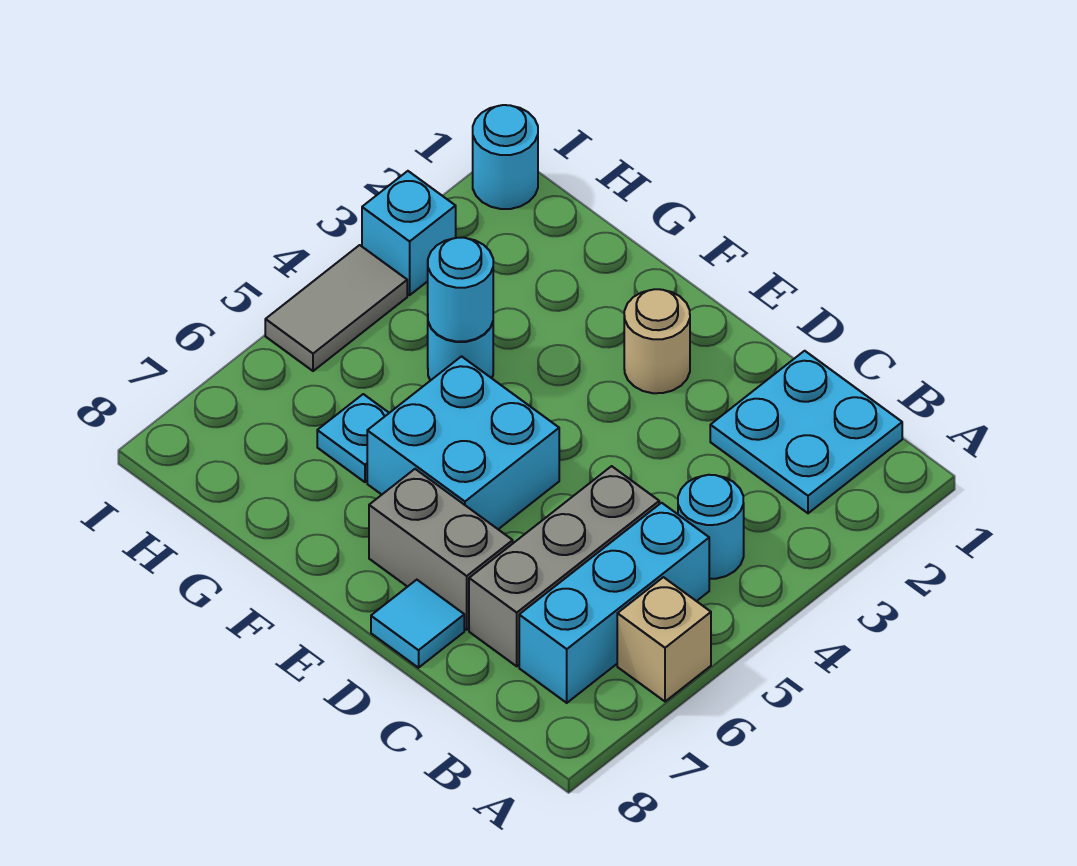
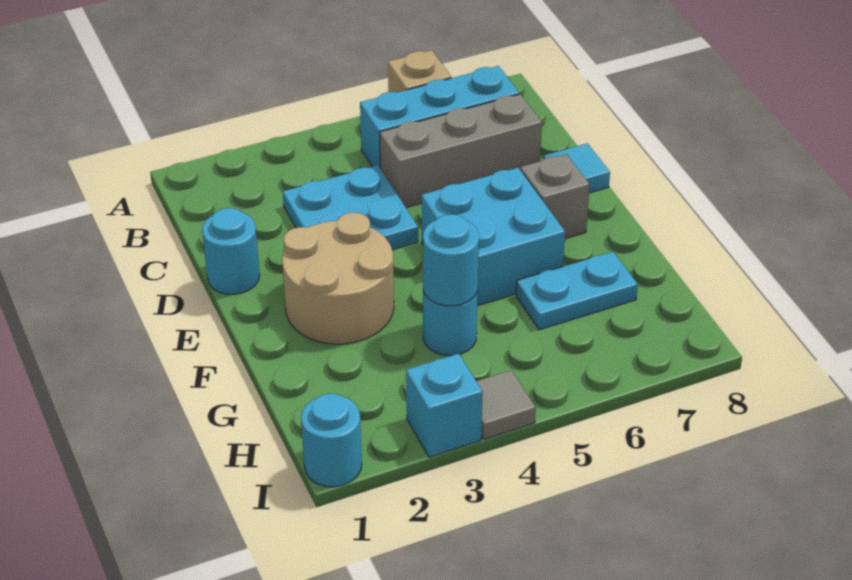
cyan plate B1:C2 level 1 -> cyan plate C3:D4 level 1
cyan round brick B4 level 1 -> cyan round brick D1 level 1
grey brick D7:E7 level 1 -> grey brick E7 level 1
tan round brick E2 level 1 -> tan round brick E2:F3 level 1
cyan plate G6 level 1 -> cyan plate G6:G7 level 1
grey tile I4:I5 level 1 -> grey tile I4 level 1

